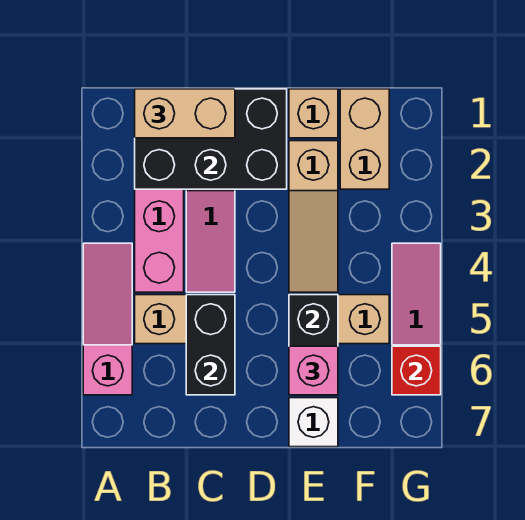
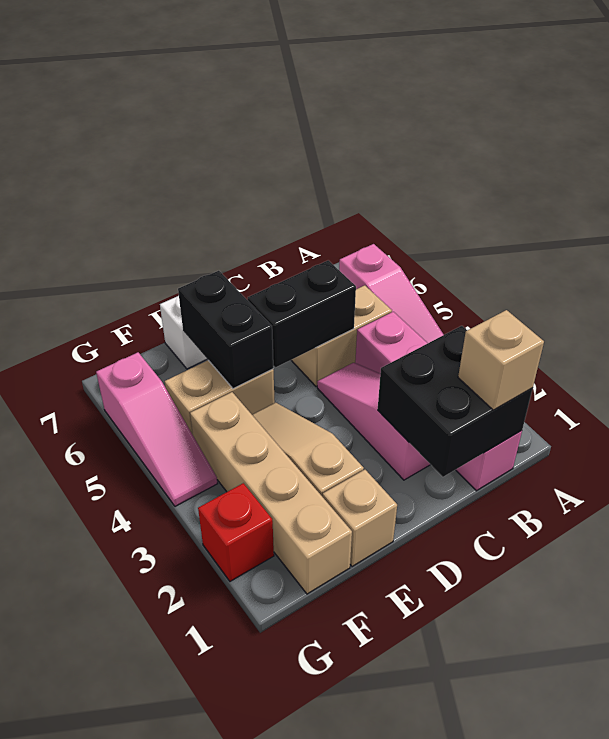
black brick B1:D2 level 2 -> black brick B1:C2 level 2
tan brick B1:C1 level 3 -> tan brick B1 level 3
black brick C5:C6 level 2 -> black brick C5:D5 level 2
pink brick E6 level 3 -> none
tan brick F1:F2 level 1 -> tan brick F1:F4 level 1
red brick G6 level 2 -> red brick G2 level 1

